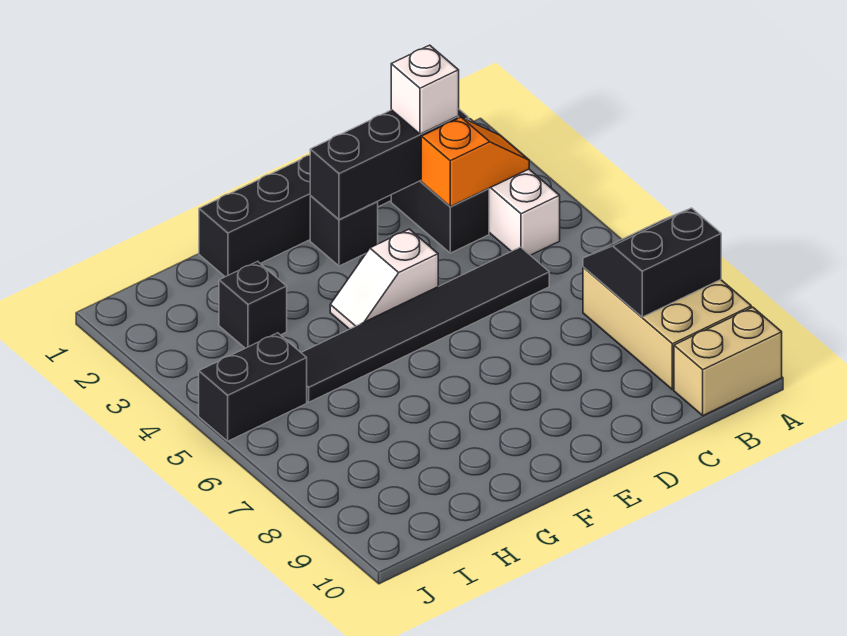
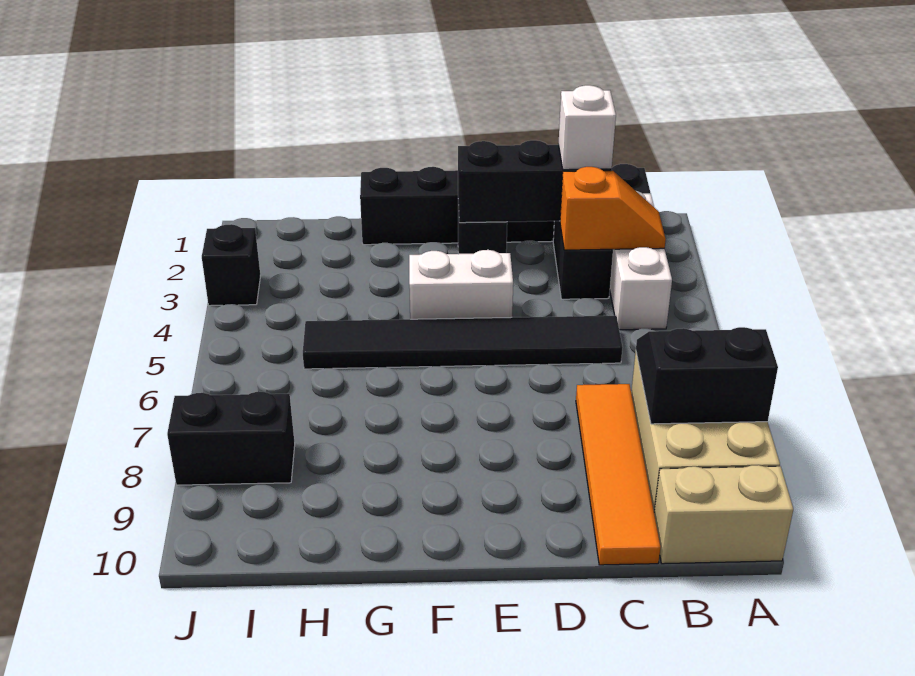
none -> orange tile C7:C10 level 1
white slope E4:F4 level 1 top E -> white brick E4:F4 level 1
black brick H3 level 1 -> black brick J3 level 1
black brick I5:J5 level 1 -> black brick I8:J8 level 1

